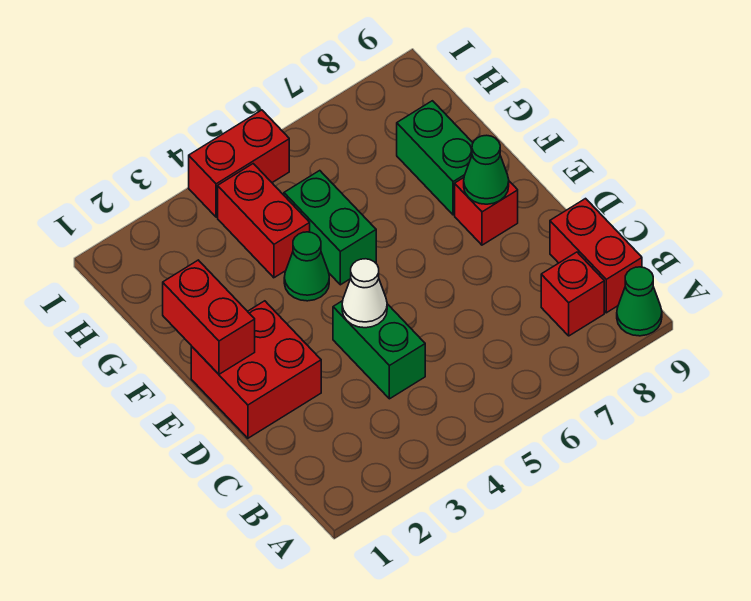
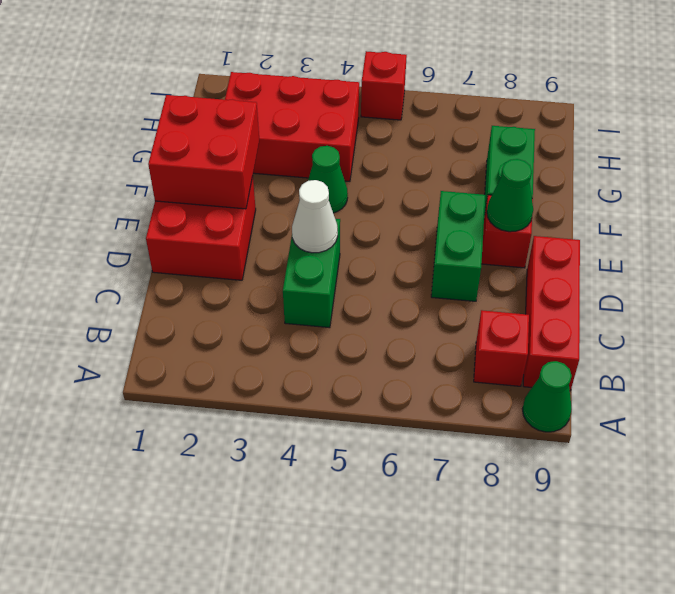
red brick B9:C9 level 1 -> red brick B9:D9 level 1
red brick E1:F1 level 2 -> red brick E1:F2 level 2
green brick F5:G5 level 1 -> green brick D7:E7 level 1
red brick G4:H4 level 1 -> red brick G2:H4 level 1
red brick I4:I5 level 1 -> red brick I5 level 1

